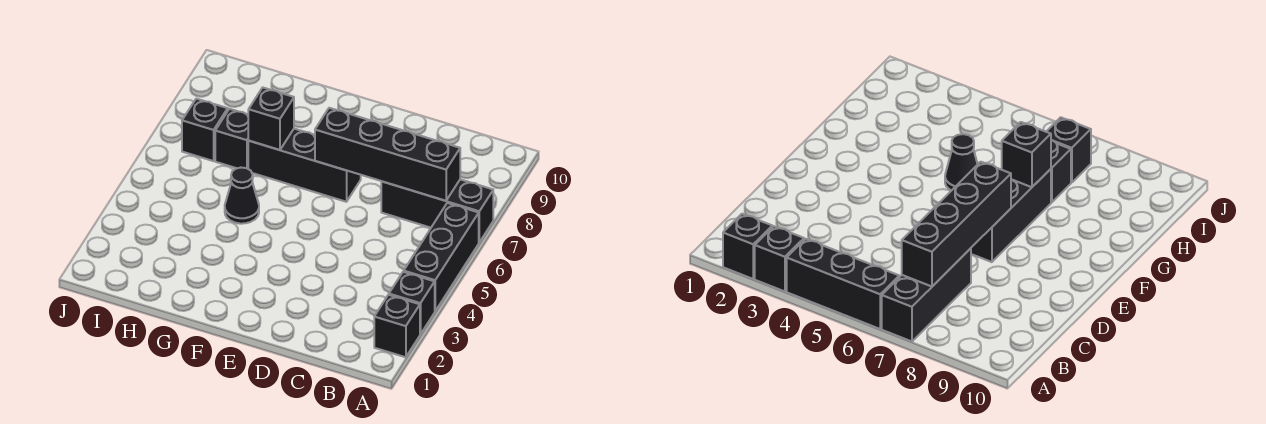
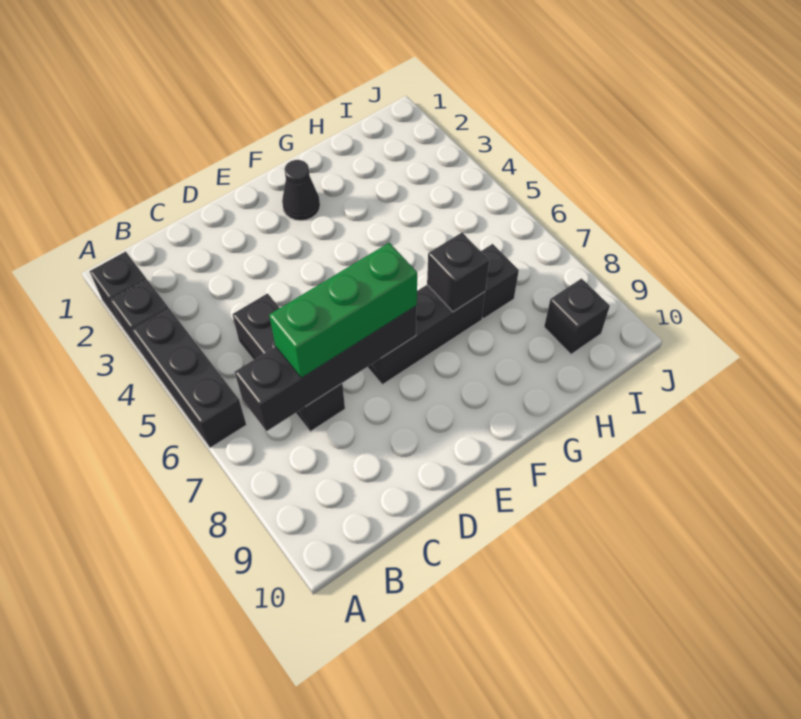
black brick A7:C7 level 1 -> black brick C5:C7 level 1
none -> green brick C7:E7 level 3
black cone G5 level 1 -> black cone F2 level 1
black brick I7 level 1 -> black brick I9 level 1

